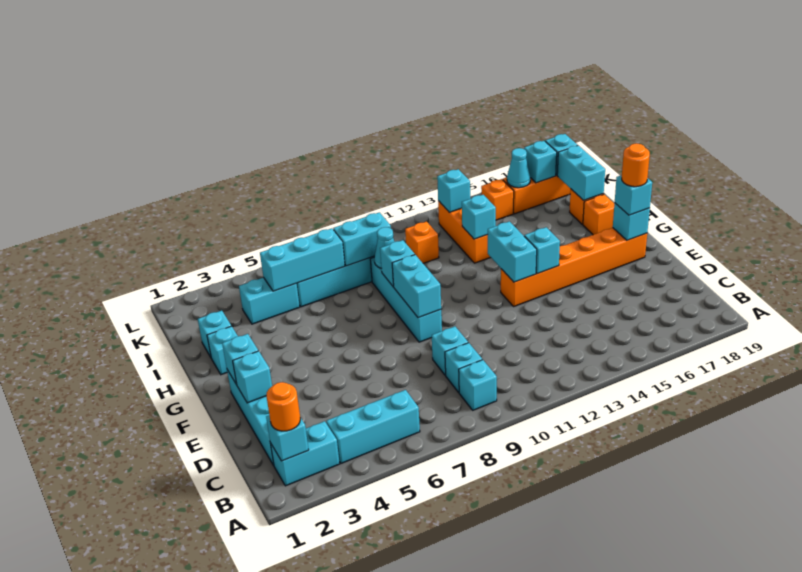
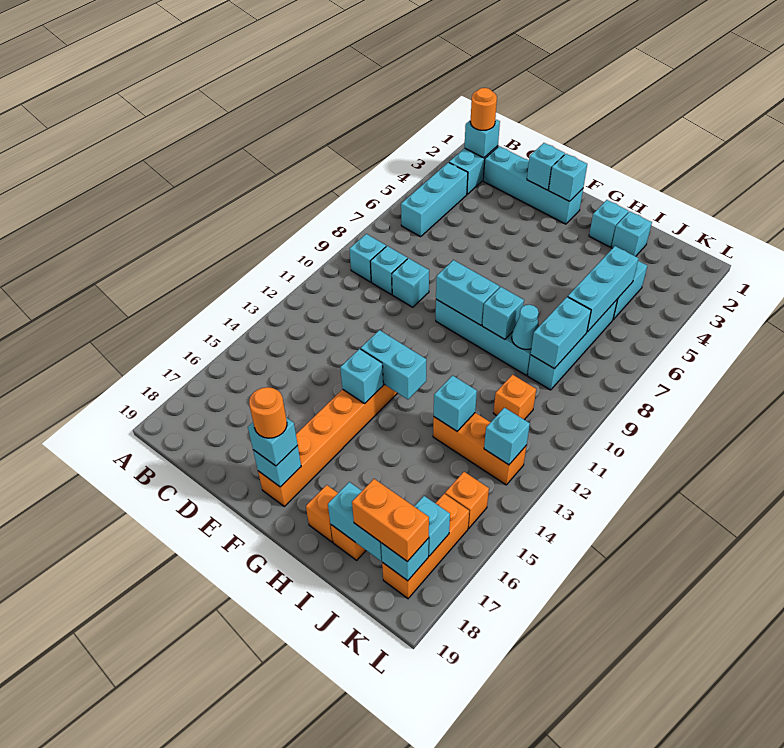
none -> orange brick J18:K18 level 3
cyan cone K16 level 2 -> none

